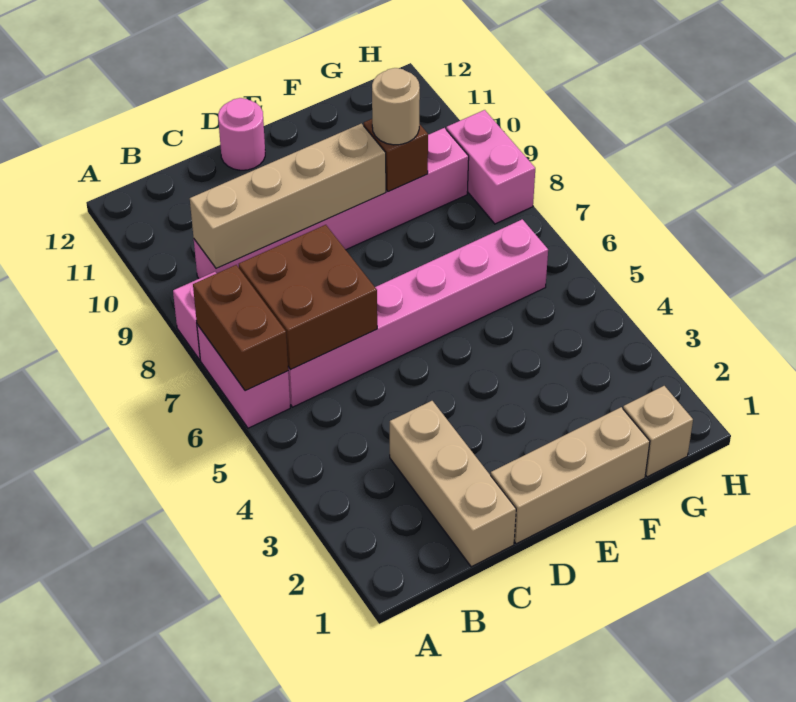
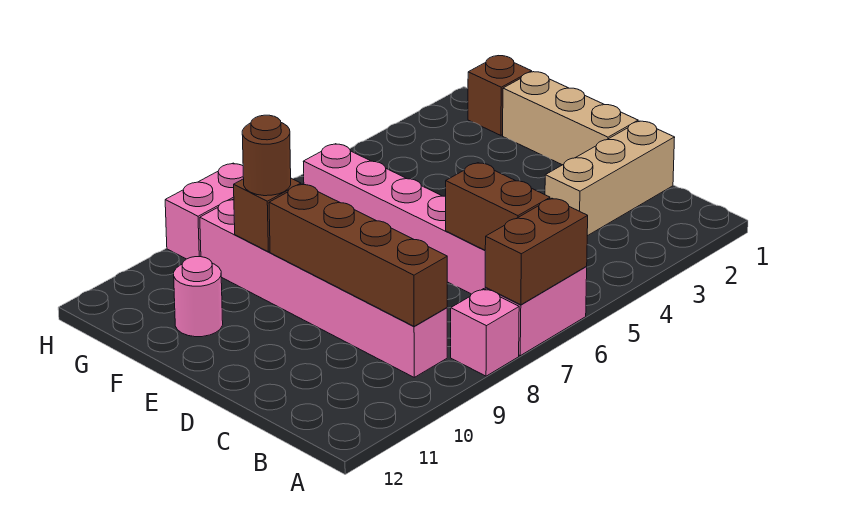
brown brick B6:C7 level 2 -> brown brick B6:C6 level 2
tan brick B9:E9 level 2 -> brown brick B9:E9 level 2
pink round brick D12 level 1 -> pink round brick F11 level 1
tan round brick F9 level 3 -> brown round brick F9 level 3
tan brick G1 level 1 -> brown brick G1 level 1

